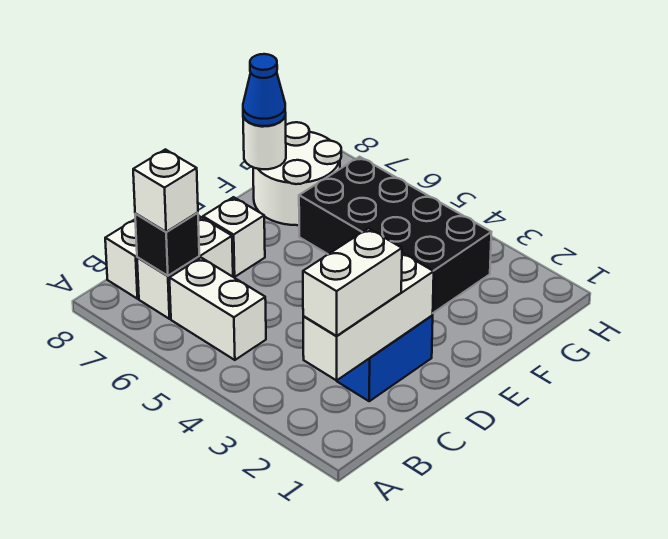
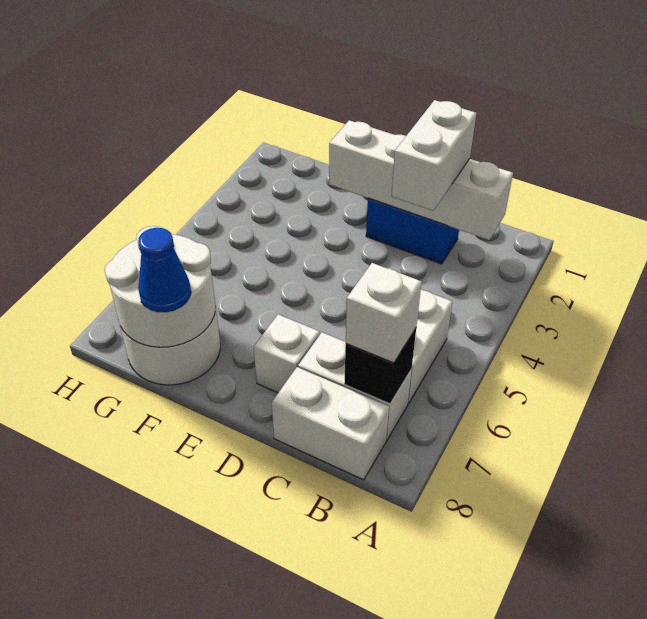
white brick B2:D2 level 2 -> white brick B2:E2 level 2
white brick B2:C2 level 3 -> white brick C2:C3 level 3
black brick F3:G6 level 1 -> none
white round brick F8 level 2 -> white round brick F7:G8 level 2

